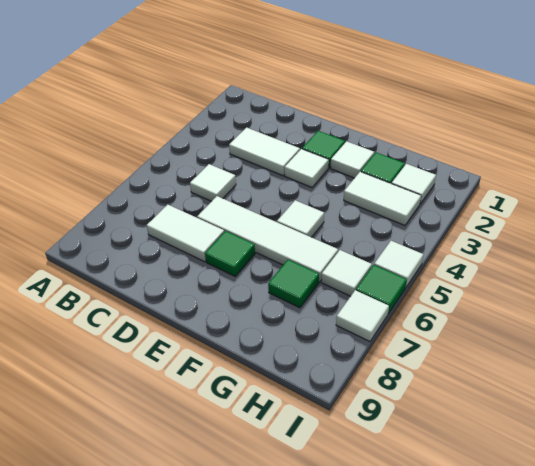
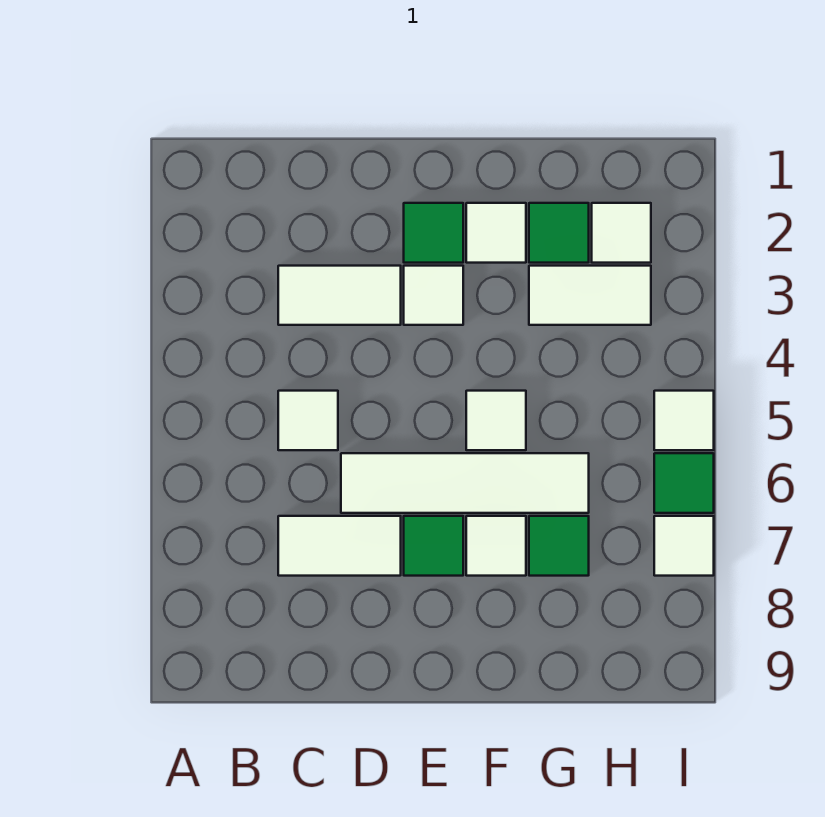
white tile H6 level 1 -> white tile F7 level 1

